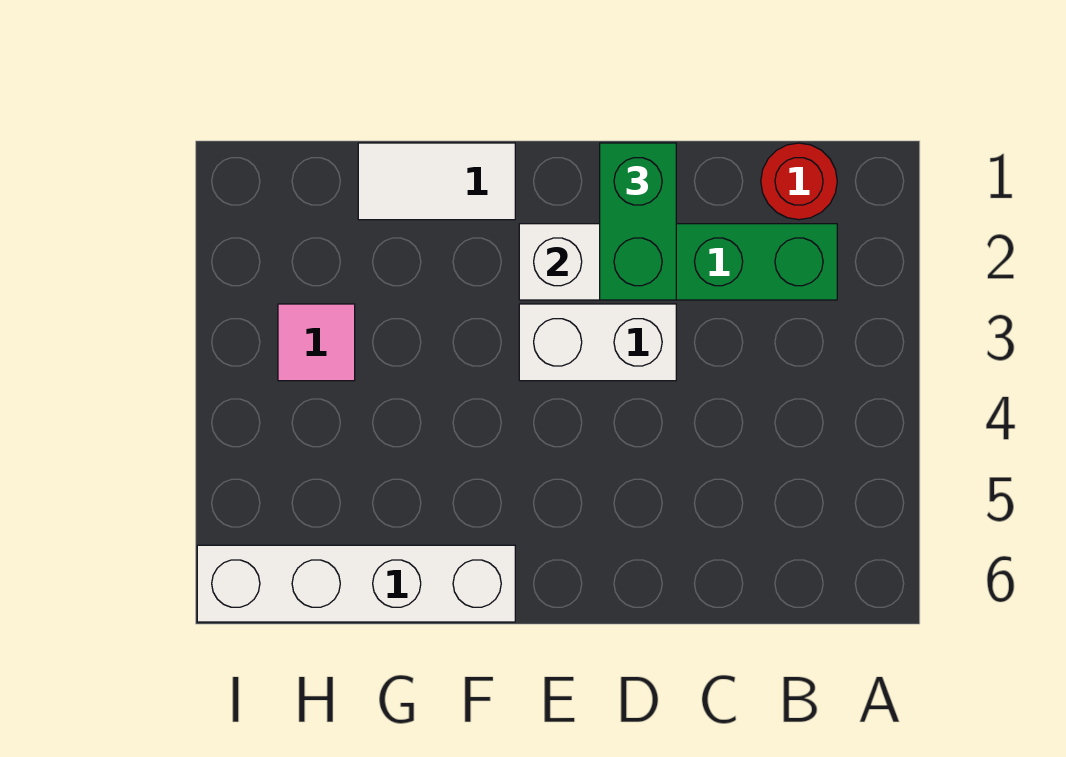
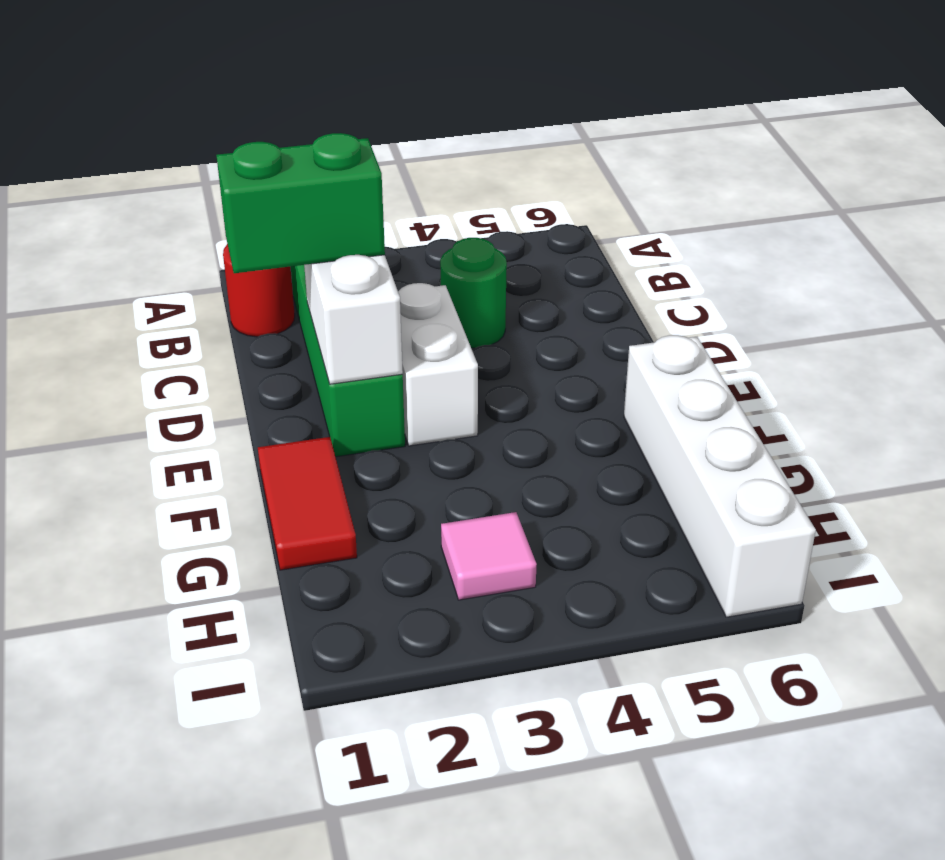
none -> green round brick C4 level 1
white tile F1:G1 level 1 -> red tile F1:G1 level 1

